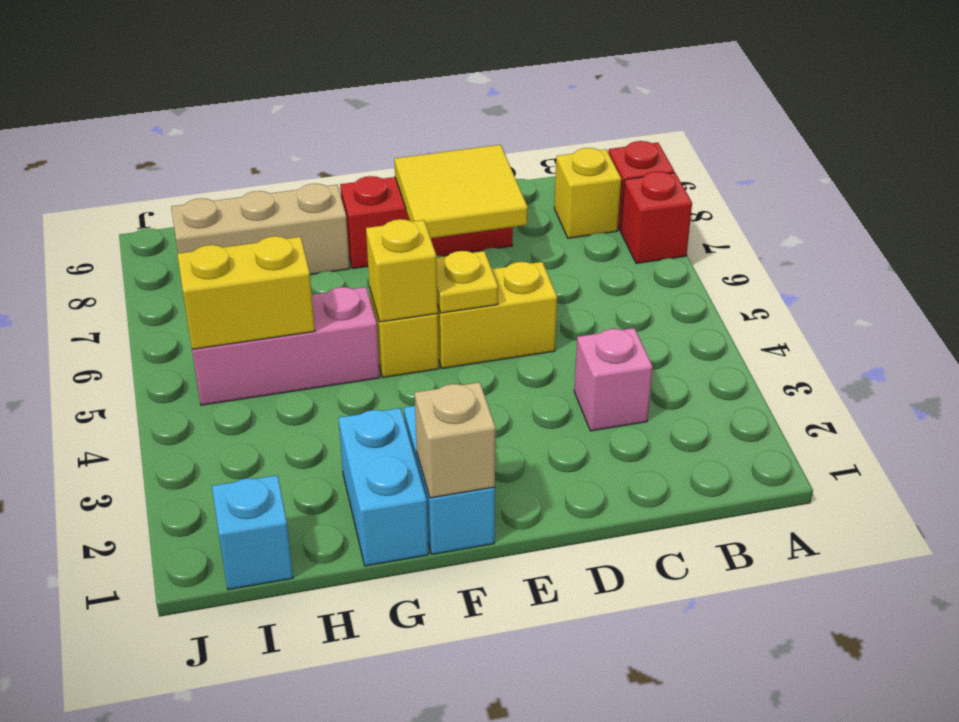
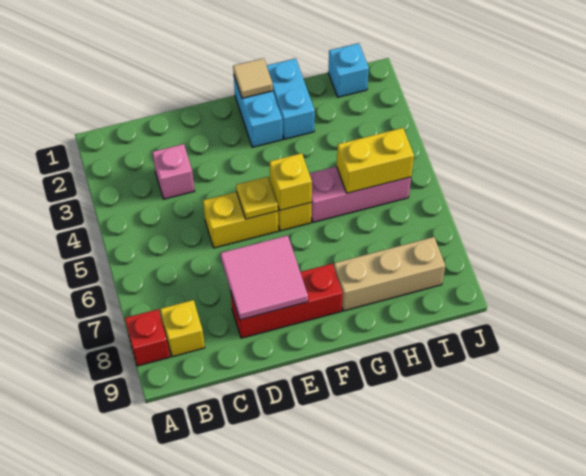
red brick A7 level 1 -> none
yellow tile D7:E8 level 2 -> pink tile D7:E8 level 2
tan brick F1 level 2 -> tan tile F1 level 2

